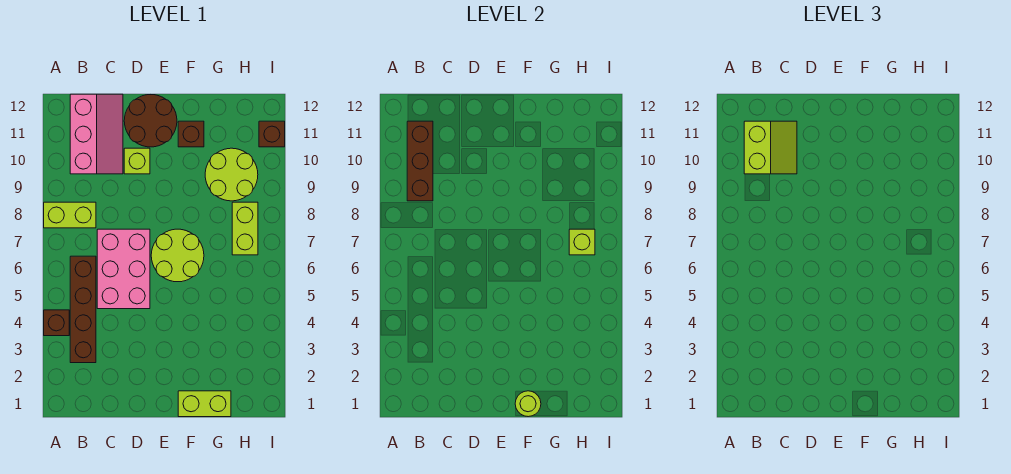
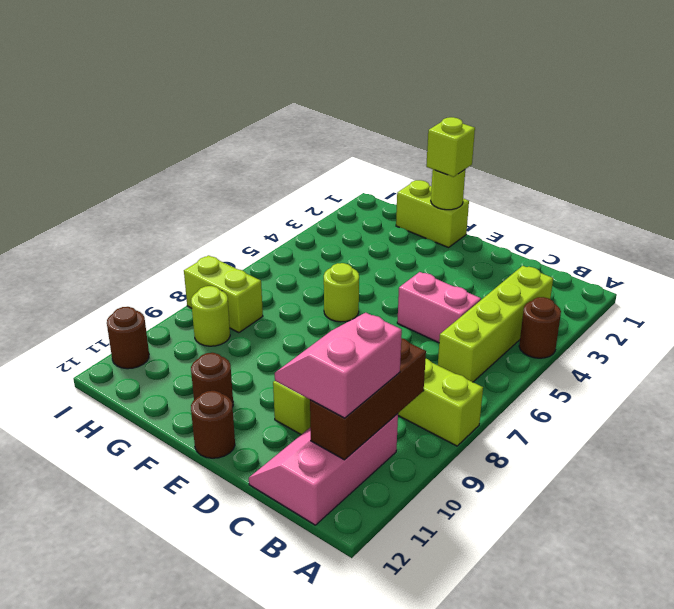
brown brick A4 level 1 -> brown round brick A4 level 1
brown brick B3:B6 level 1 -> lime brick B3:B6 level 1
lime slope B10:C11 level 3 top B -> pink slope B10:C11 level 3 top B
pink brick C5:D7 level 1 -> pink brick C5:D5 level 1
brown round brick D11:E12 level 1 -> brown round brick E12 level 1
lime round brick E6:F7 level 1 -> lime round brick F6 level 1
brown brick F11 level 1 -> brown round brick F11 level 1
lime round brick G9:H10 level 1 -> lime round brick H9 level 1
lime brick H7:H8 level 1 -> lime brick H8:I8 level 1
lime brick H7 level 2 -> lime brick F1 level 3
brown brick I11 level 1 -> brown round brick I11 level 1

